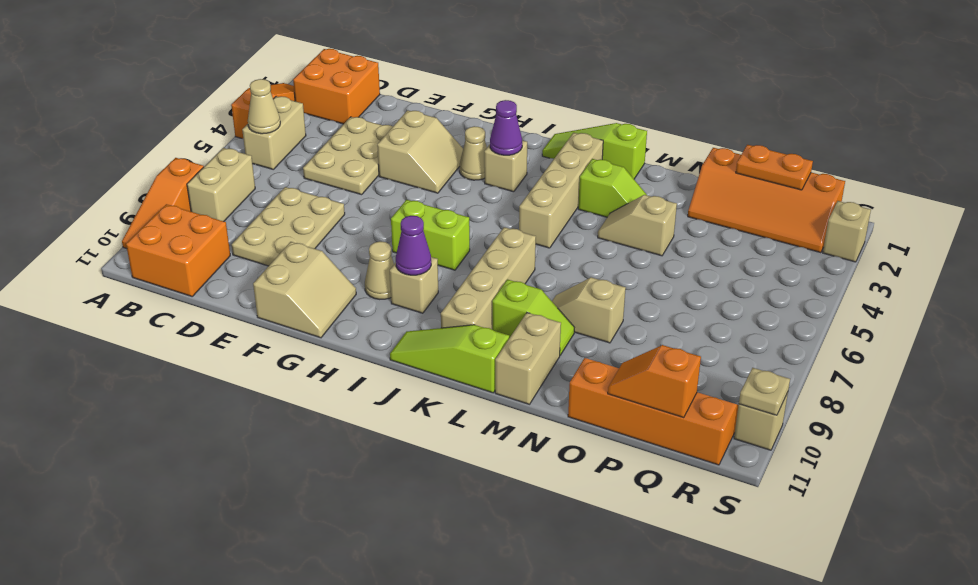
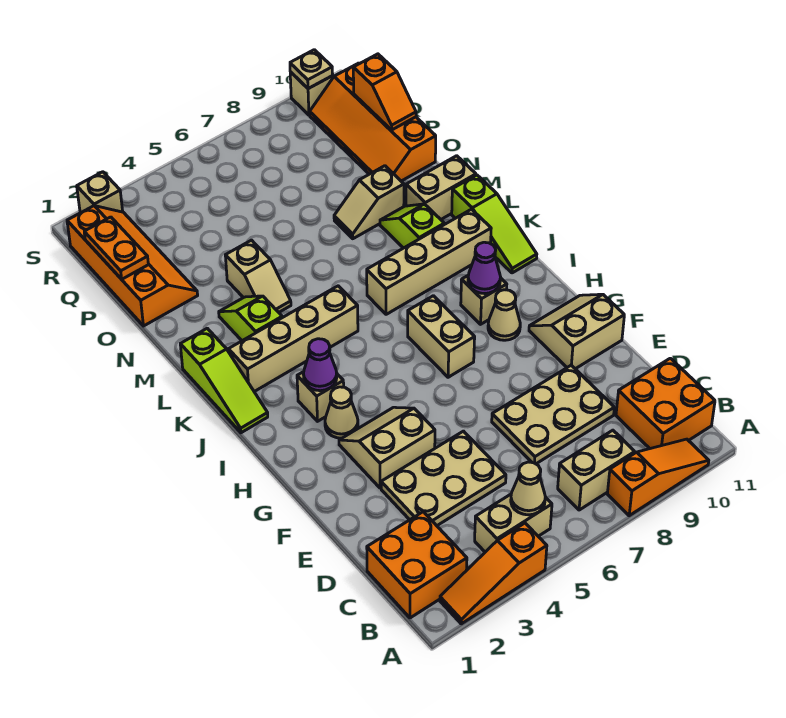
lime brick H7:I7 level 1 -> tan brick H7:I7 level 1
tan slope M8:N8 level 1 top N -> tan slope N8:N9 level 1 top 9

